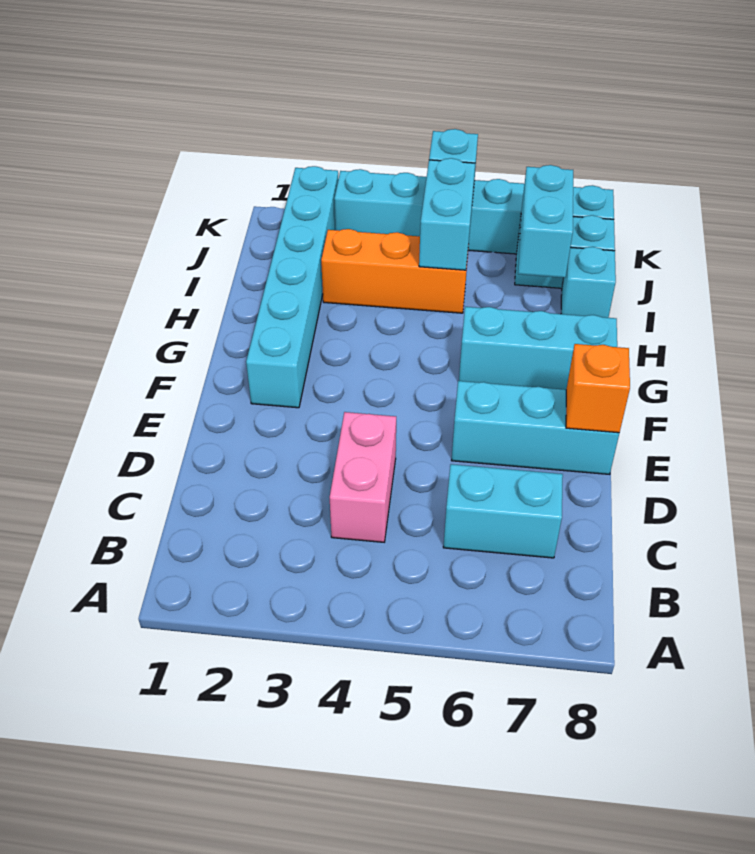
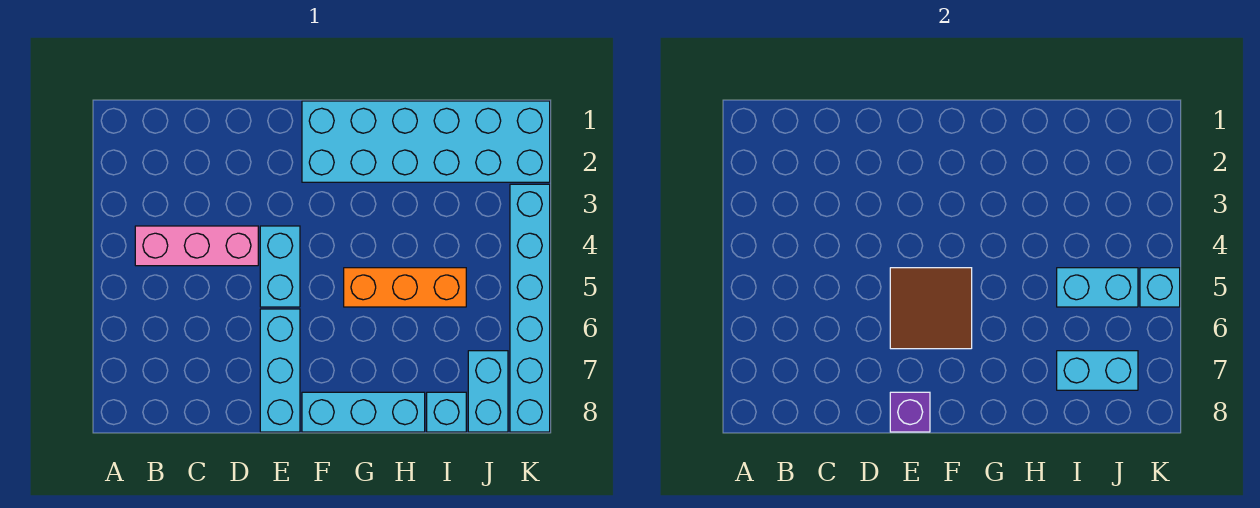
pink brick C4:D4 level 1 -> pink brick B4:D4 level 1
cyan brick C6:C7 level 1 -> cyan brick E4:E5 level 1
none -> brown tile E5:F6 level 2
orange brick E8 level 2 -> purple brick E8 level 2
cyan brick F2:K2 level 1 -> cyan brick F1:K2 level 1
cyan brick G6:G8 level 1 -> cyan brick F8:H8 level 1
orange brick I3:I5 level 1 -> orange brick G5:I5 level 1

